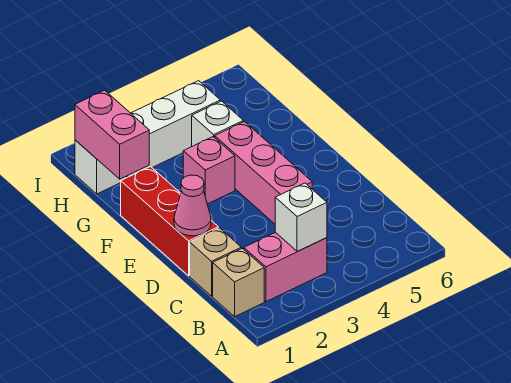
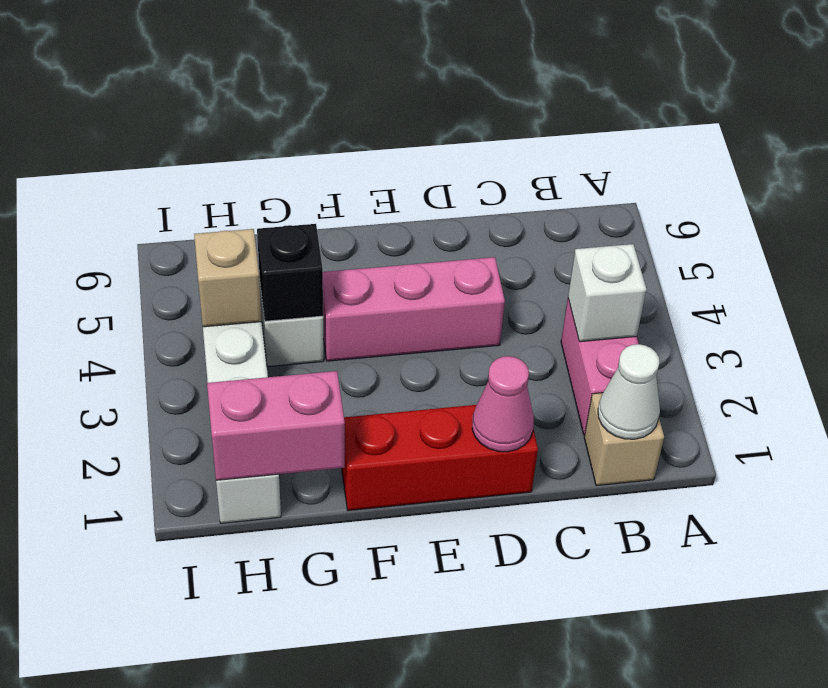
none -> white cone B1 level 2
tan brick C1 level 1 -> tan brick H4 level 2
pink brick F3 level 1 -> none
none -> black brick G4 level 2

